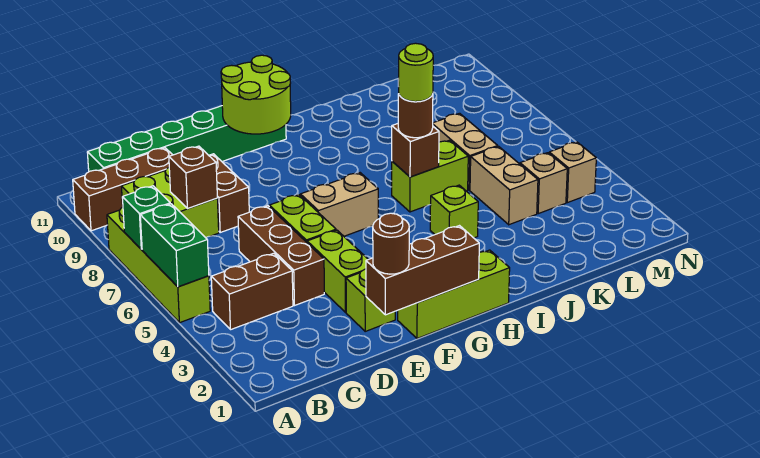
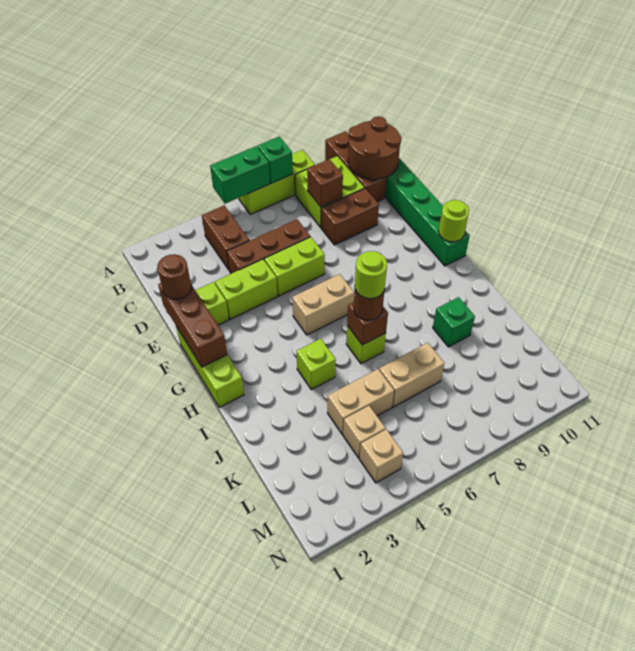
lime brick A5:A8 level 1 -> lime brick A6:A8 level 1
none -> brown round brick B10:C11 level 2
tan brick F6:G6 level 1 -> tan brick G5:G6 level 1
lime round brick F10:G11 level 2 -> lime round brick G11 level 2
lime brick I6:J6 level 1 -> lime brick I6 level 1
none -> green brick J9 level 1

